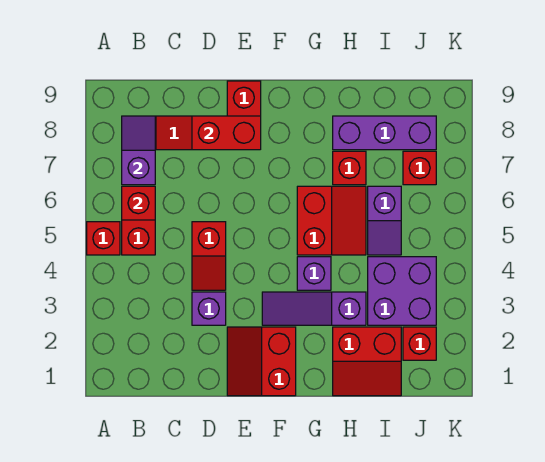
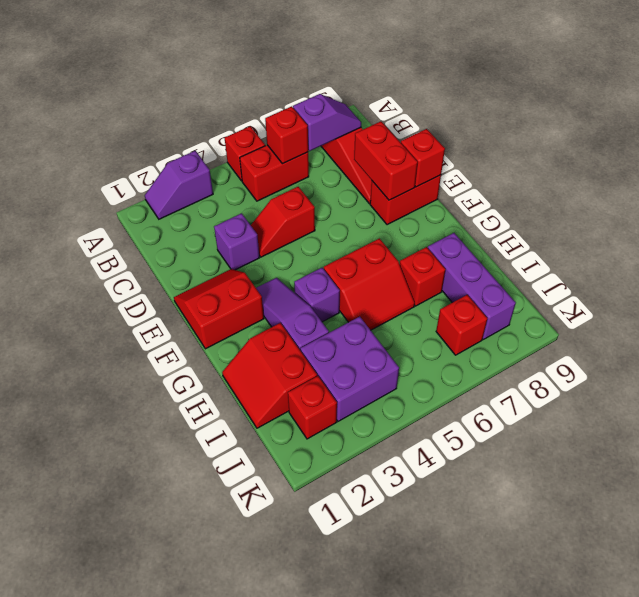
none -> red brick E9 level 2
purple slope I5:I6 level 1 top 6 -> purple slope A2:A3 level 1 top 3

